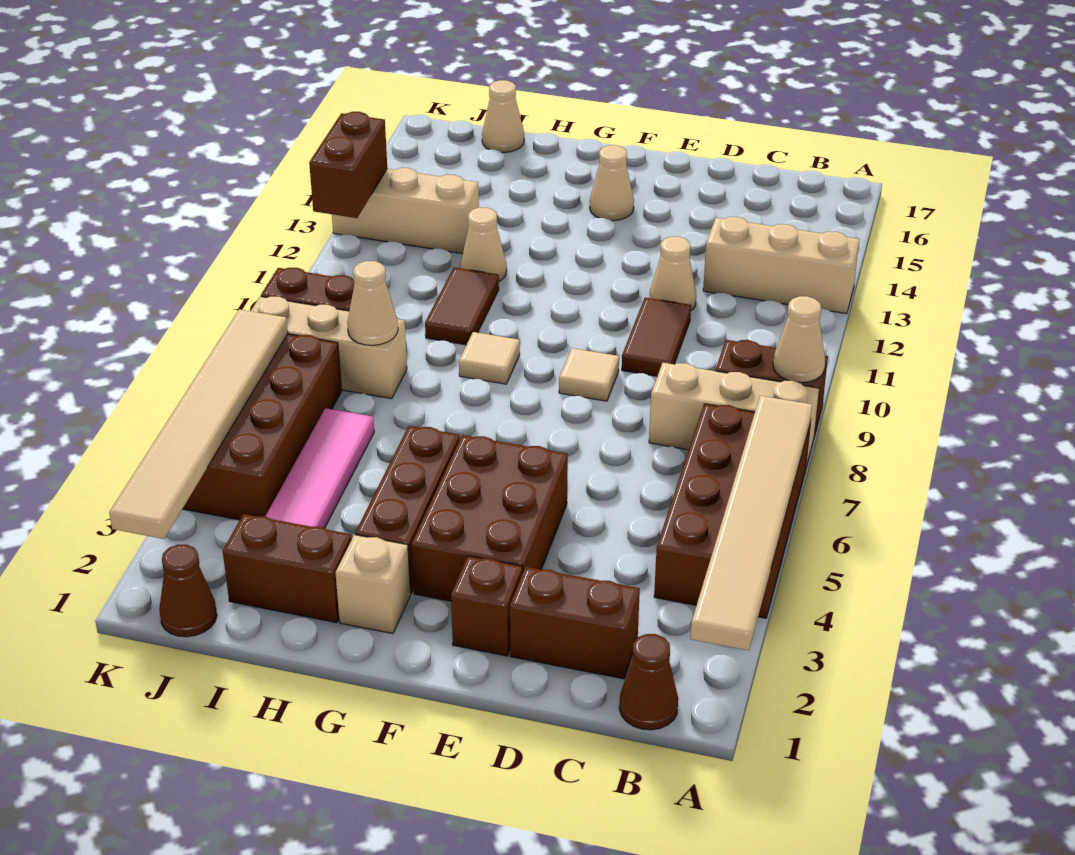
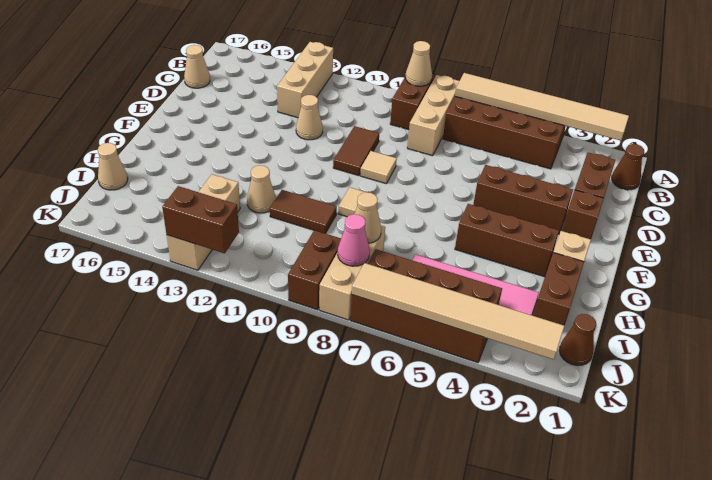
brown tile D10:D11 level 1 -> brown tile D10:E10 level 1
brown brick E3:F5 level 1 -> brown brick E3:E5 level 1
tan cone F15 level 1 -> tan cone C17 level 1
none -> pink cone J8 level 2

